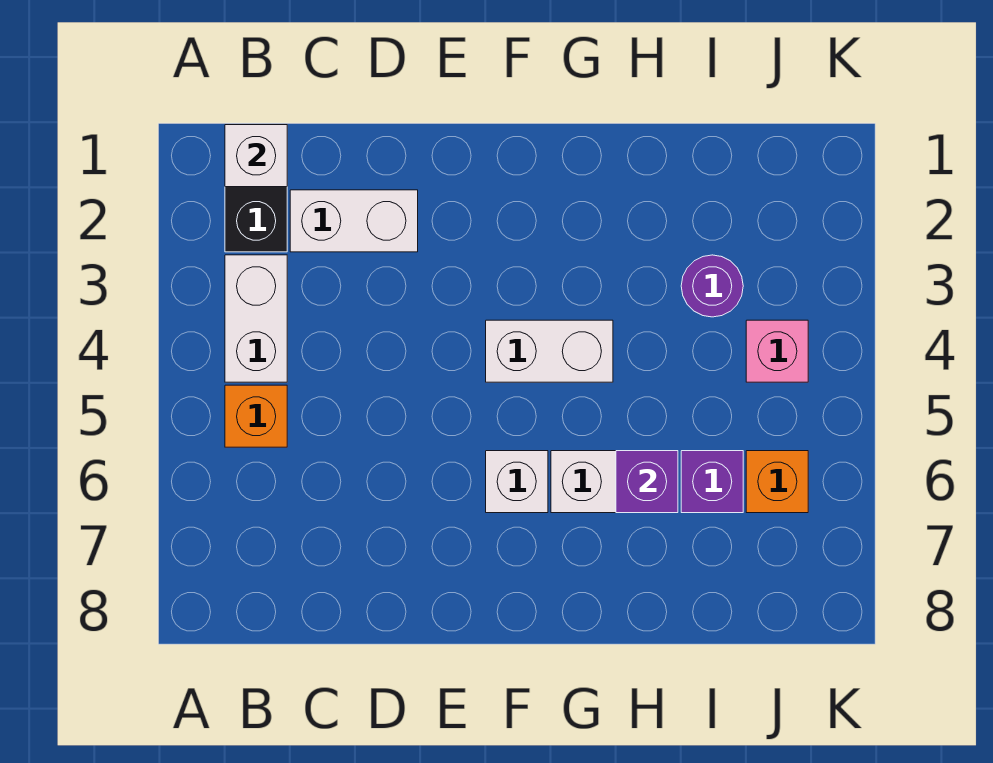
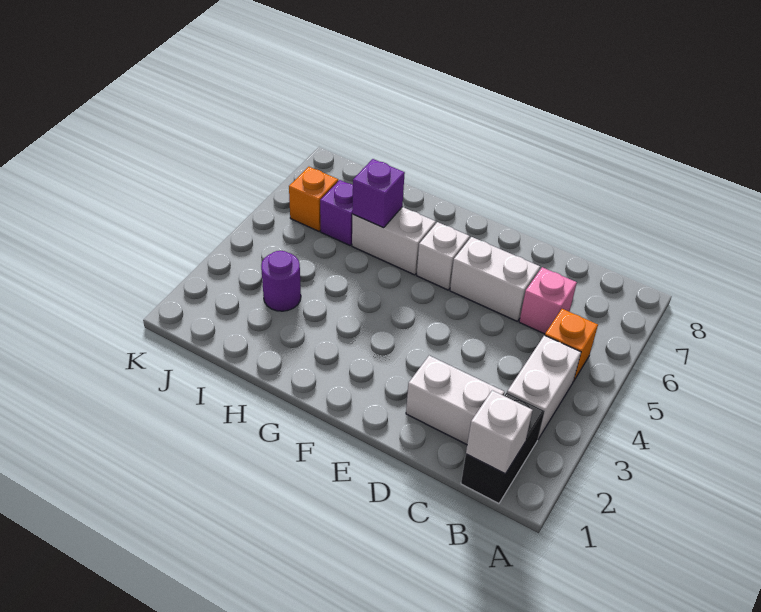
white brick F4:G4 level 1 -> white brick D6:E6 level 1
pink brick J4 level 1 -> pink brick C6 level 1

